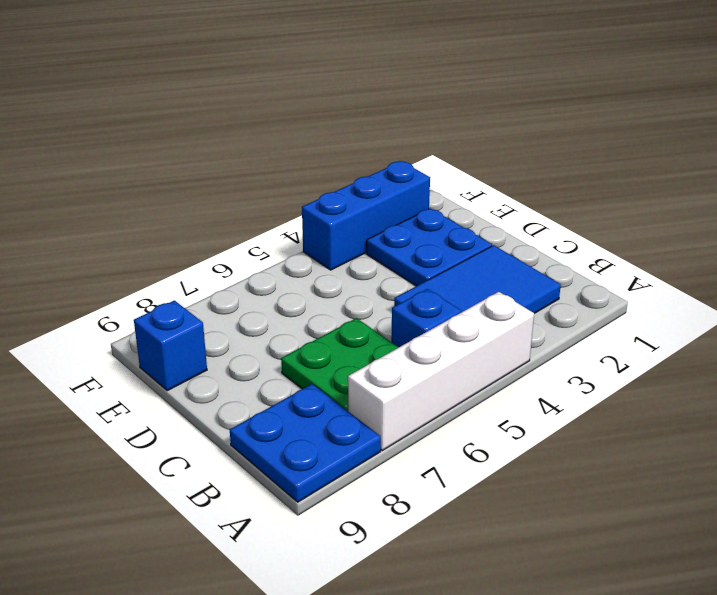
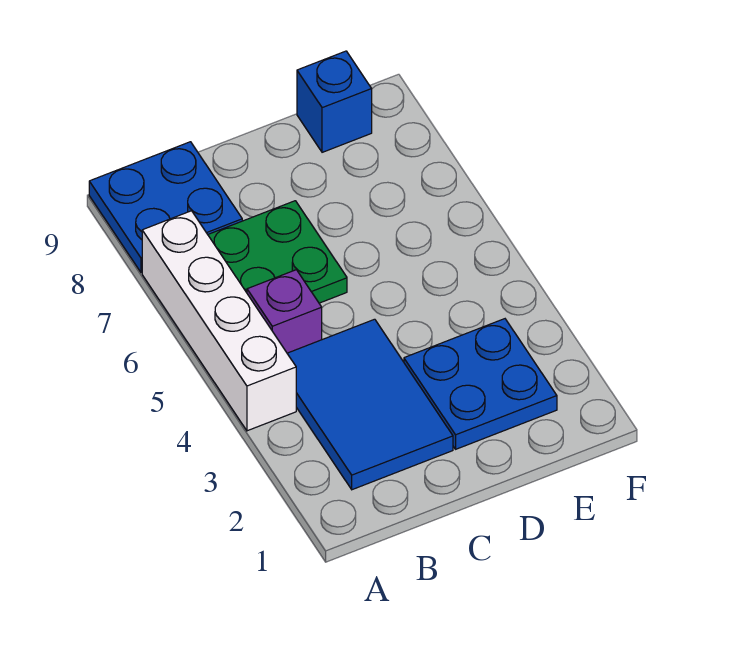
blue brick B5 level 1 -> purple brick B5 level 1
blue brick F2:F4 level 1 -> none

